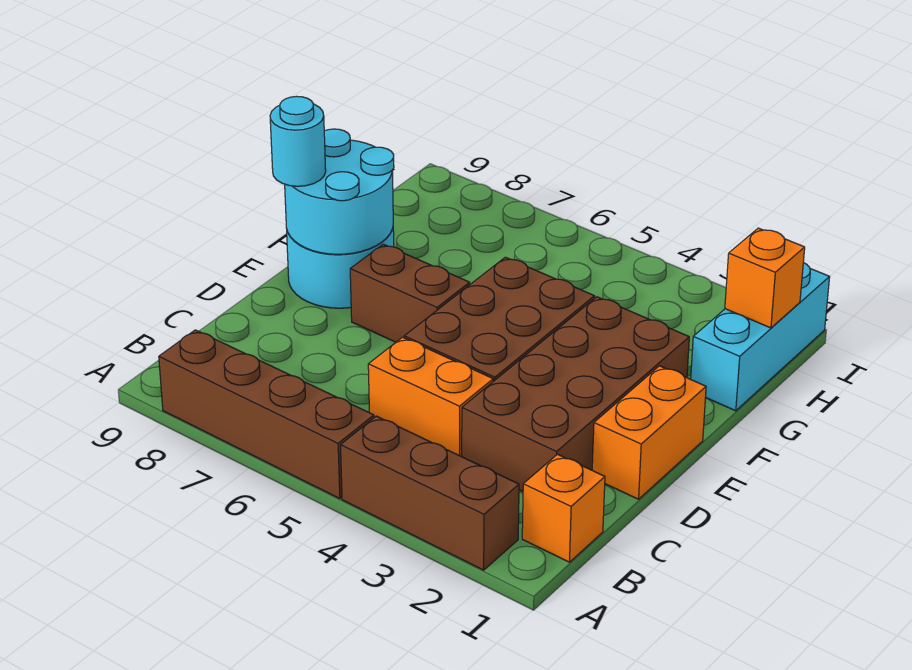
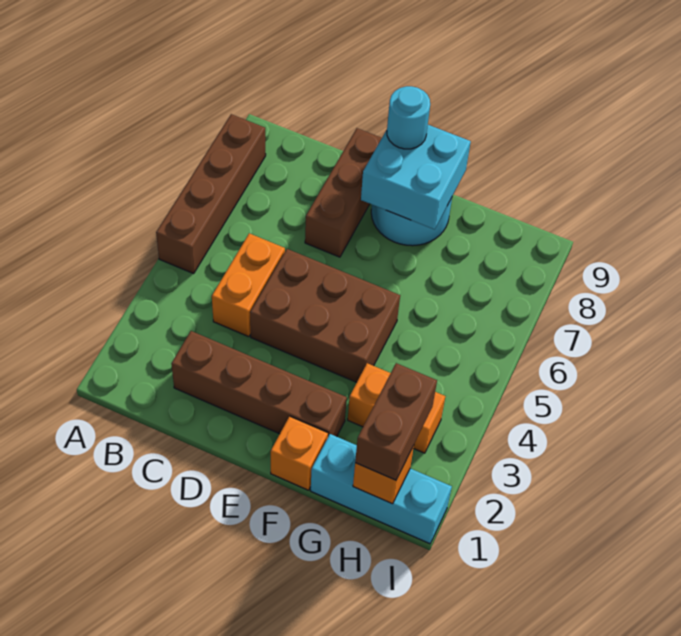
brown brick A2:A4 level 1 -> brown brick D7:D9 level 1
orange brick B1 level 1 -> orange brick F1 level 1
brown brick C2:F3 level 1 -> brown brick C2:F2 level 1
orange brick D1:E1 level 1 -> orange brick G3:H3 level 1
brown brick E6:E7 level 1 -> brown brick H1:H2 level 3
cyan round brick E8:F9 level 2 -> cyan brick E8:F9 level 2

